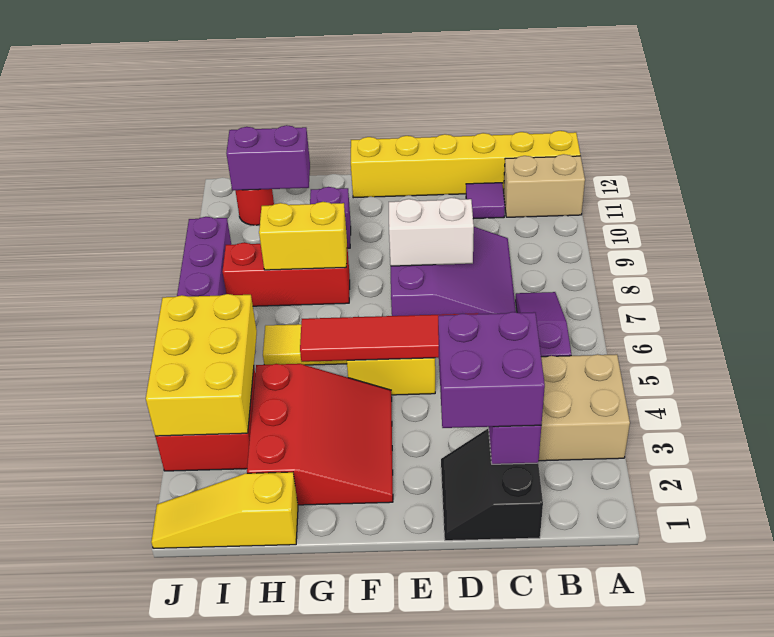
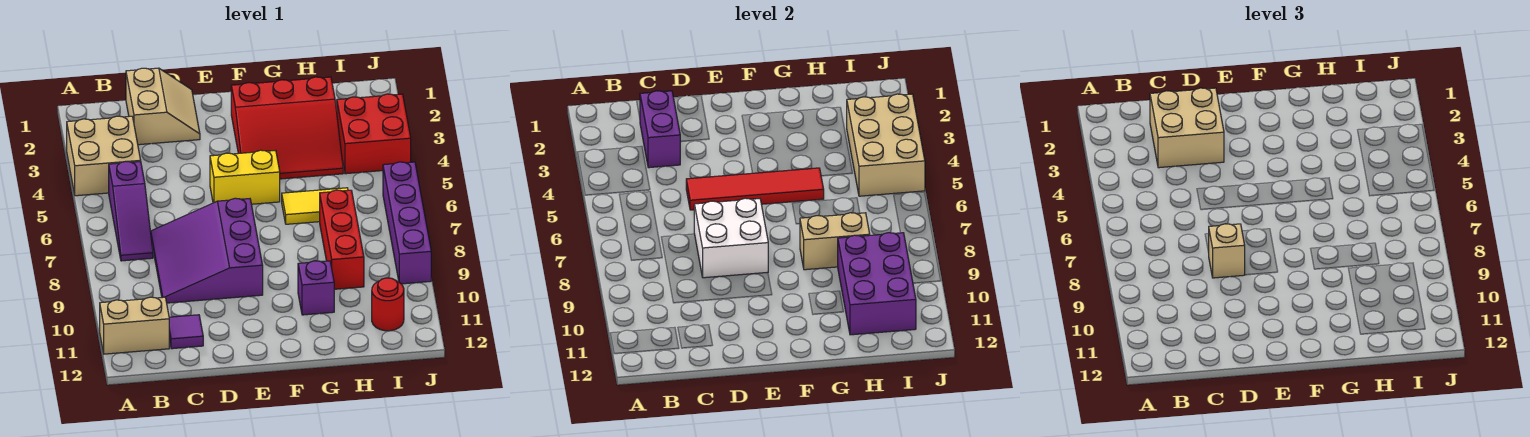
yellow brick A12:F12 level 1 -> none
black slope C1:D2 level 1 top C -> tan slope C1:D2 level 1 top C
purple brick C2:D3 level 3 -> tan brick C2:D3 level 3
white brick D8:E8 level 2 -> white brick D7:E8 level 2
none -> tan brick D8 level 3
red slope F2:H4 level 1 top H -> red slope F2:H4 level 1 top 2
red brick G8:I8 level 1 -> red brick H7:H9 level 1
yellow brick G8:H8 level 2 -> tan brick G8:H8 level 2
yellow slope H1:J1 level 1 top H -> none
purple brick H11:I11 level 2 -> purple brick H9:I11 level 2
yellow brick I3:J5 level 2 -> tan brick I3:J5 level 2

